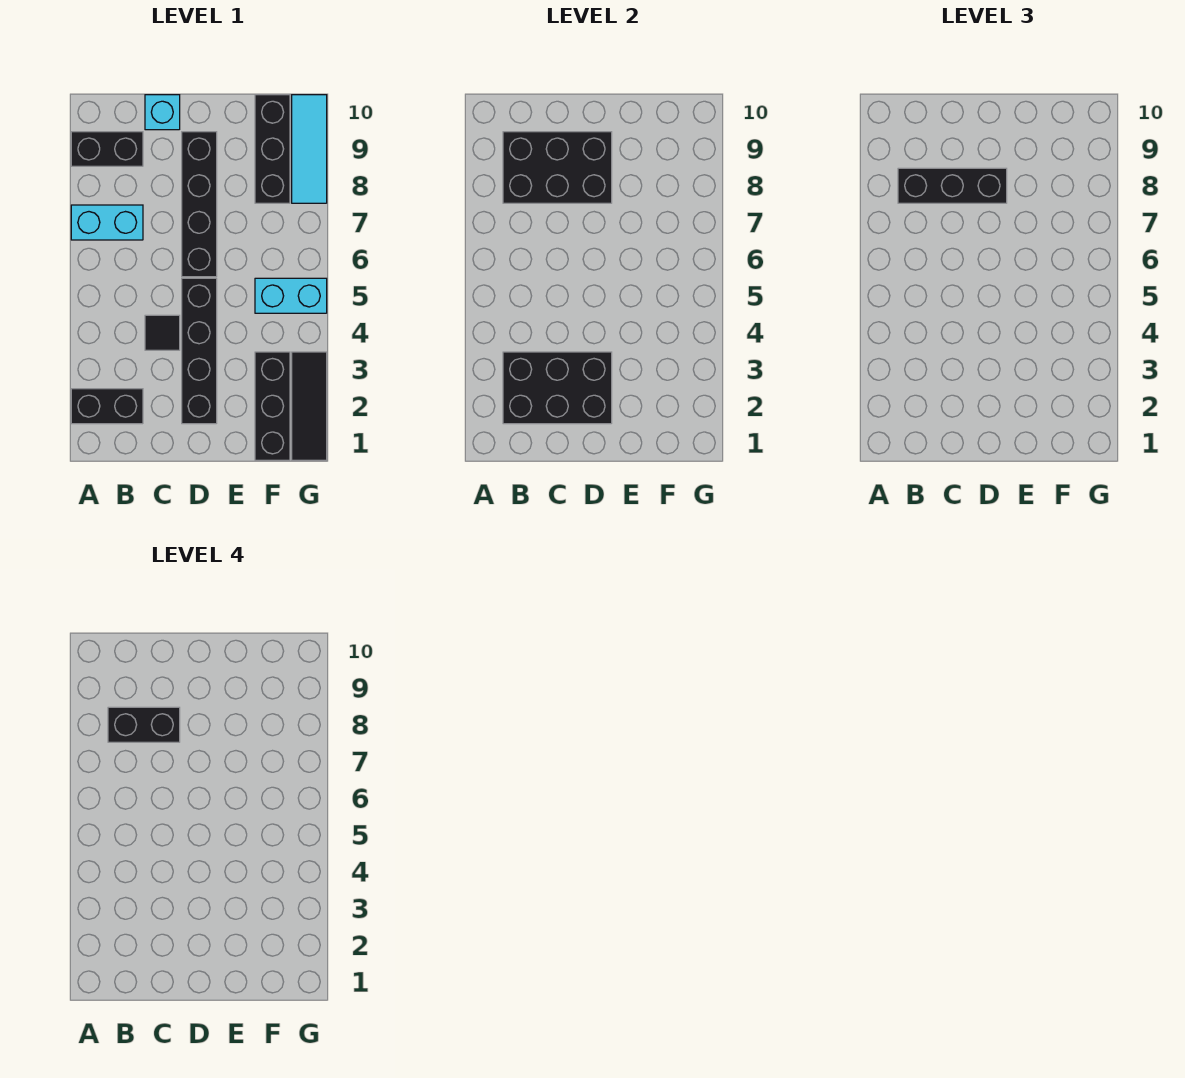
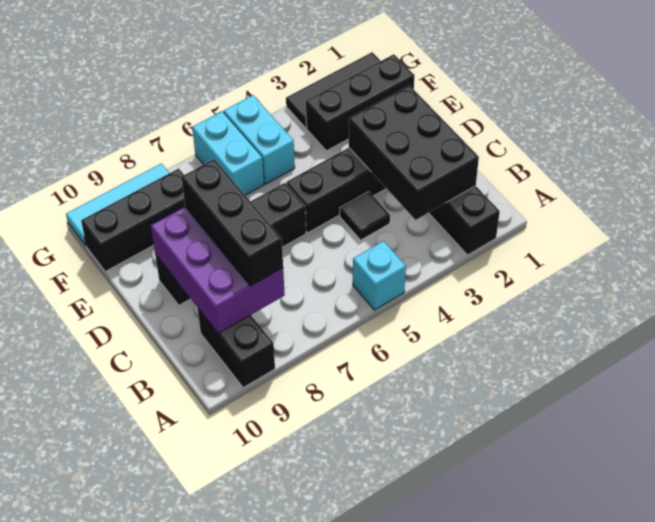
cyan brick A7:B7 level 1 -> cyan brick F6:G6 level 1
black brick B8:D9 level 2 -> purple brick B8:D9 level 2
black brick B8:C8 level 4 -> none
cyan brick C10 level 1 -> cyan brick A5 level 1

